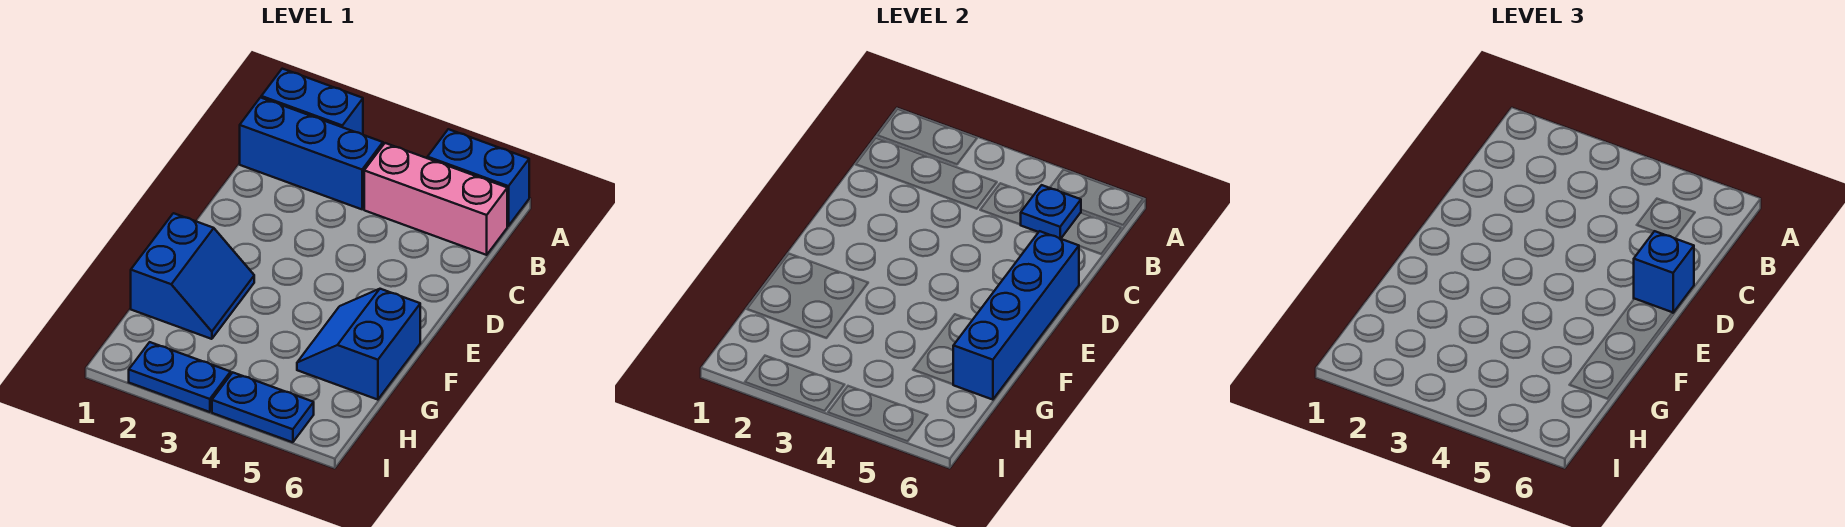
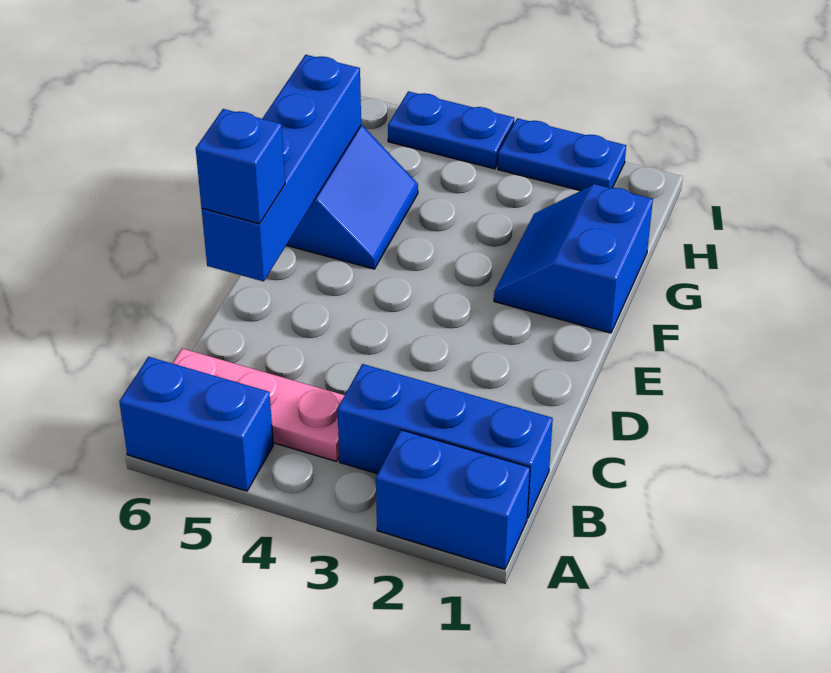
pink brick B4:B6 level 1 -> pink plate B4:B6 level 1
blue plate B5 level 2 -> none

